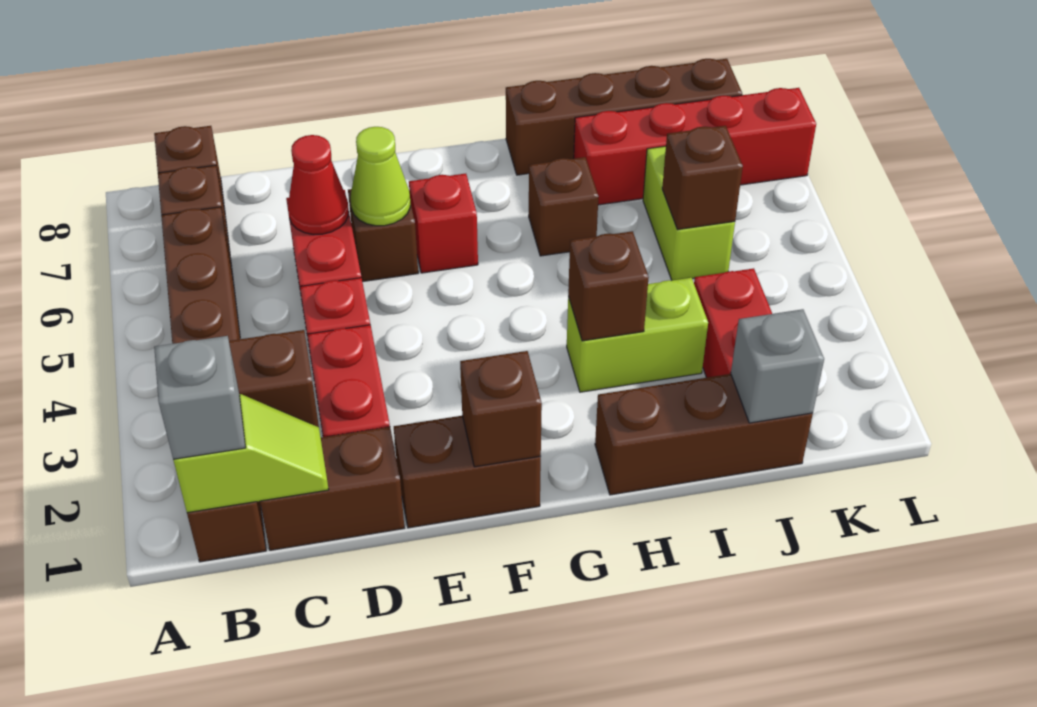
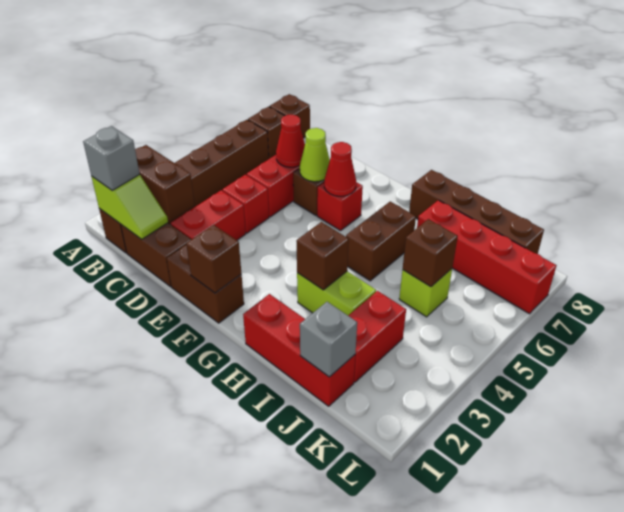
none -> red cone F6 level 2
brown brick H1:J1 level 1 -> red brick H1:J1 level 1
brown brick H6 level 1 -> brown brick H5:H6 level 1
lime brick J5:J6 level 1 -> lime brick J5 level 1

